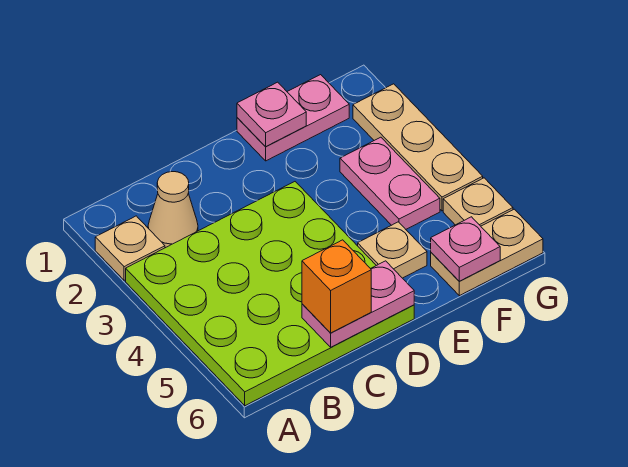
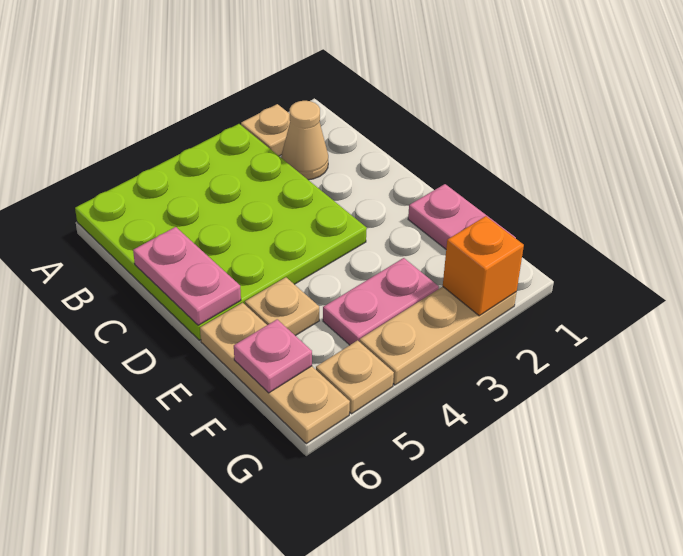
orange brick C6 level 3 -> orange brick G2 level 2
pink plate E1 level 2 -> none
tan plate F6:G6 level 1 -> tan plate E6:G6 level 1

